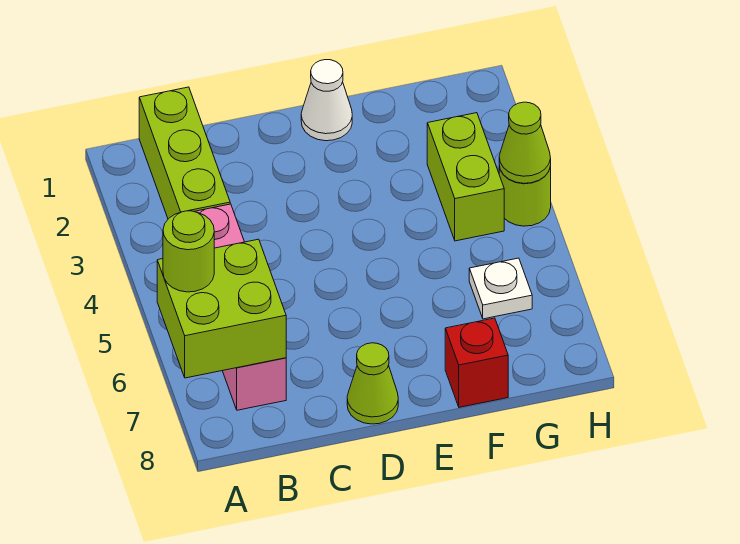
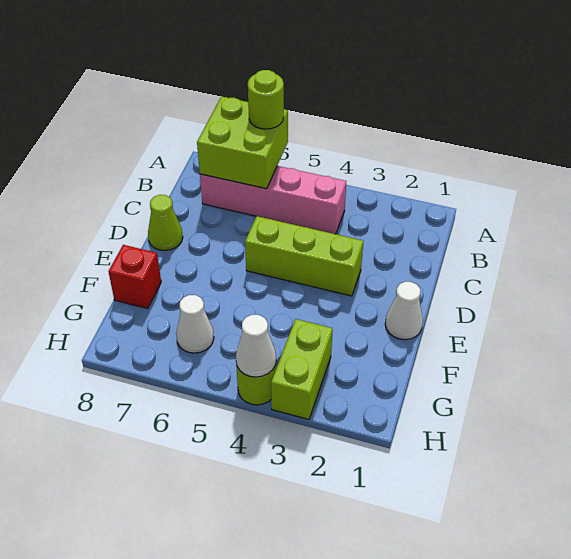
lime brick B1:B3 level 1 -> lime brick D3:D5 level 1
lime brick G3:G4 level 1 -> lime brick G3:H3 level 1
white plate G6 level 1 -> white cone G6 level 1
lime cone H4 level 2 -> white cone H4 level 2

